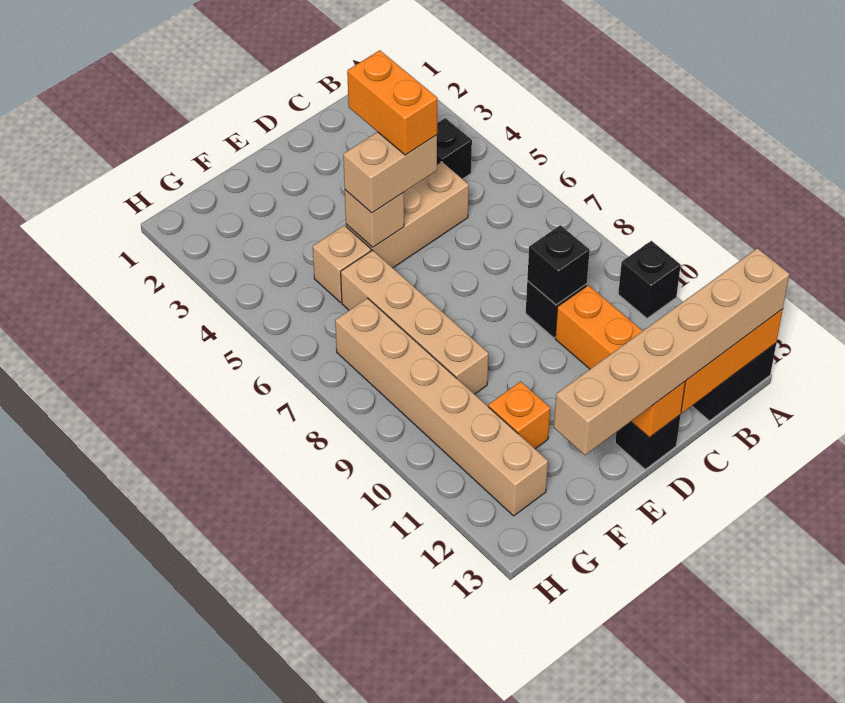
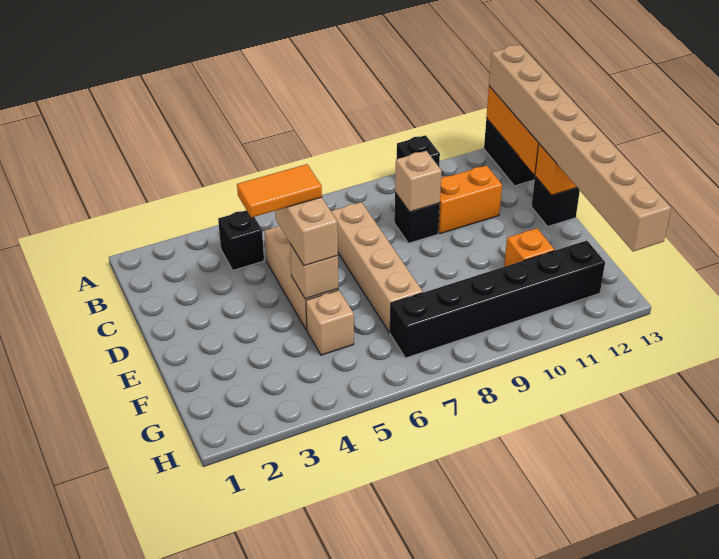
tan brick A13:F13 level 3 -> tan brick A13:H13 level 3
black brick C9 level 2 -> tan brick C9 level 2
orange brick D4:D5 level 4 -> orange tile D4:D5 level 4
tan brick F6:F9 level 1 -> tan brick C7:F7 level 1
tan brick G7:G12 level 1 -> black brick G7:G12 level 1

